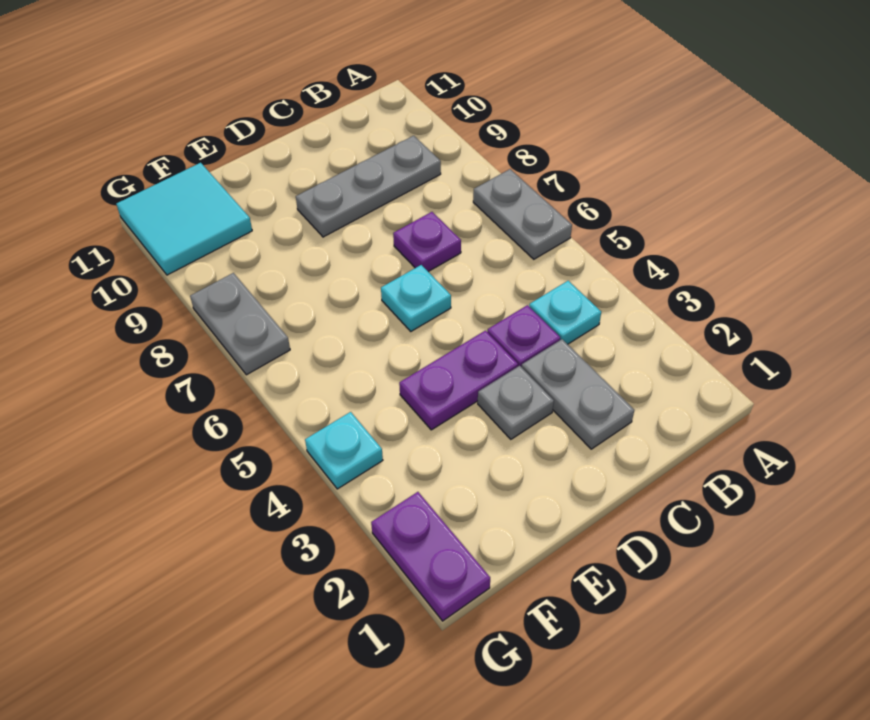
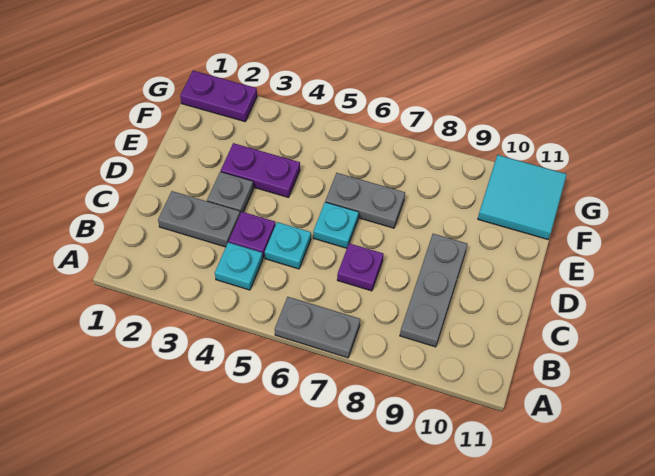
purple plate D4:E4 level 1 -> purple plate E3:E4 level 1
cyan plate G4 level 1 -> cyan plate C5 level 1
grey plate G7:G8 level 1 -> grey plate E6:E7 level 1

